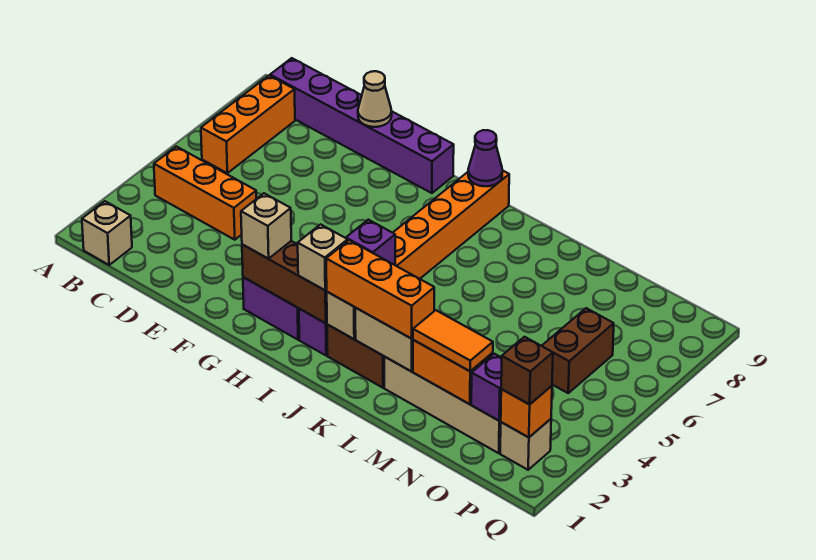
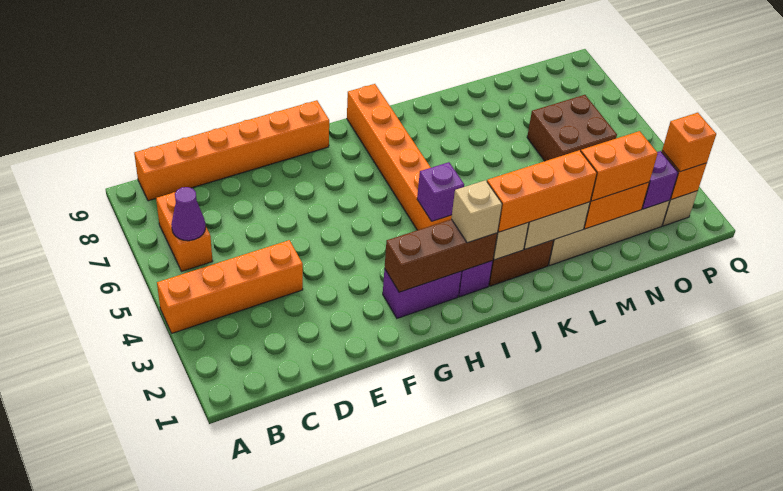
tan brick B1 level 1 -> none
orange brick B4:D4 level 1 -> orange brick A4:D4 level 1
orange brick B6:B8 level 1 -> orange brick B6:B7 level 1
purple brick B9:G9 level 1 -> orange brick B9:G9 level 1
tan cone E9 level 2 -> none
tan brick G2 level 3 -> none
purple cone I9 level 2 -> purple cone B6 level 2
orange tile M2:N2 level 3 -> orange brick M2:N2 level 3
brown brick O5:O6 level 1 -> brown brick N5:O6 level 1
brown brick P2 level 3 -> orange brick P2 level 3

